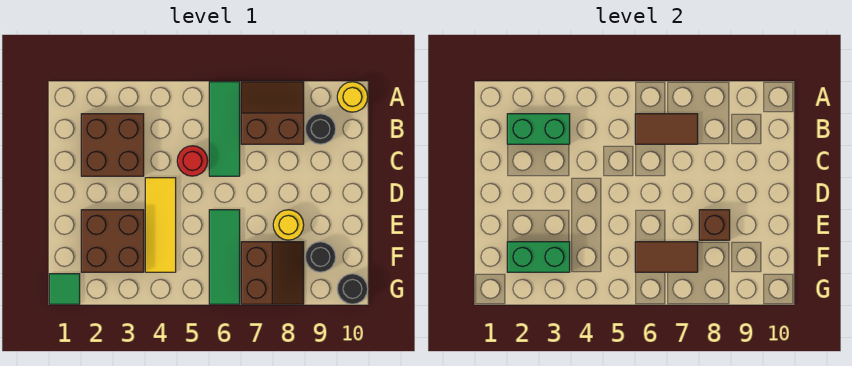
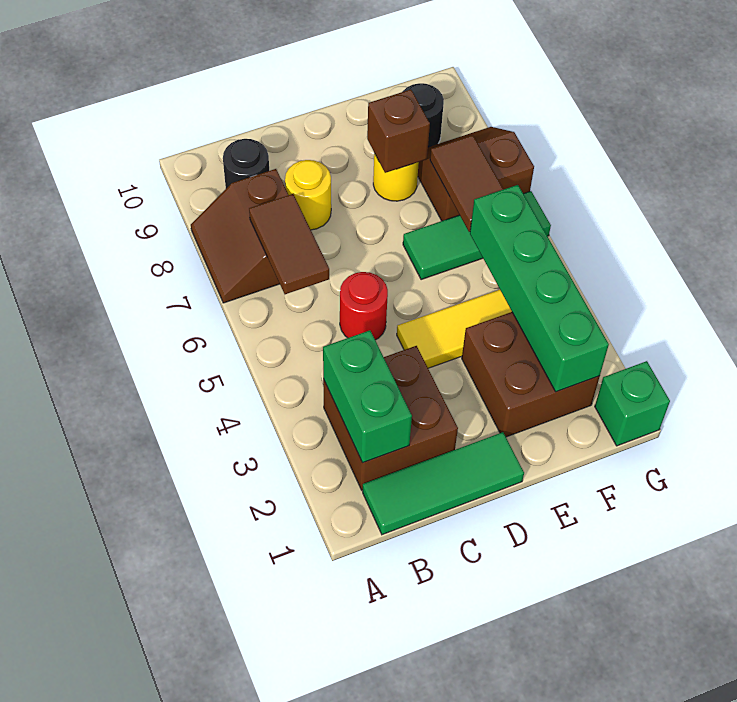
green tile A6:C6 level 1 -> green tile B1:D1 level 1
yellow round brick A10 level 1 -> yellow round brick C8 level 1
green brick F2:F3 level 2 -> green brick F2:F5 level 2
green tile G1 level 1 -> green brick G1 level 1
black round brick G10 level 1 -> none

